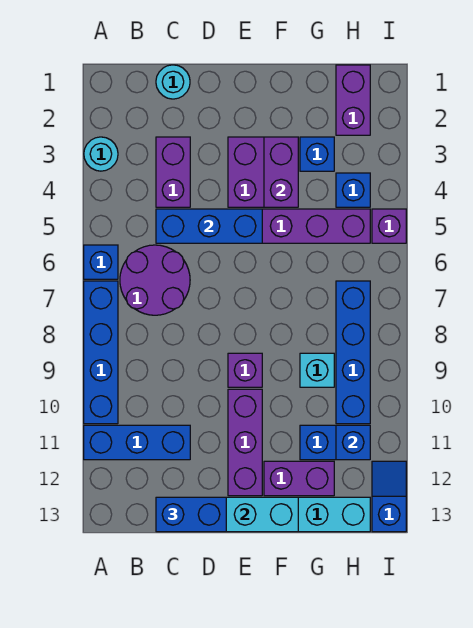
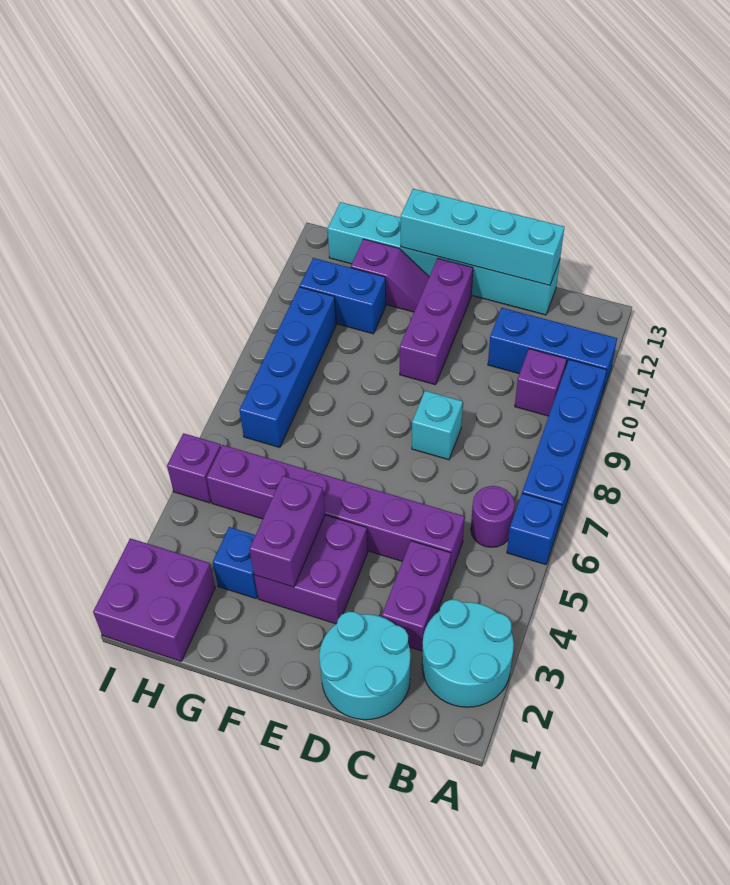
cyan round brick A3 level 1 -> cyan round brick A2:B3 level 1
purple round brick B6:C7 level 1 -> purple round brick B6 level 1
cyan round brick C1 level 1 -> cyan round brick C1:D2 level 1
blue brick C5:E5 level 2 -> none
blue brick C13:D13 level 3 -> none
purple brick E9 level 1 -> purple brick B10 level 1
purple brick F12:G12 level 1 -> purple slope F12:G12 level 1 top G
cyan brick G9 level 1 -> cyan brick D8 level 1
purple brick H1:H2 level 1 -> purple brick H1:I2 level 1
blue brick H4 level 1 -> none
blue brick H11 level 2 -> none
blue slope I12:I13 level 1 top 13 -> none

